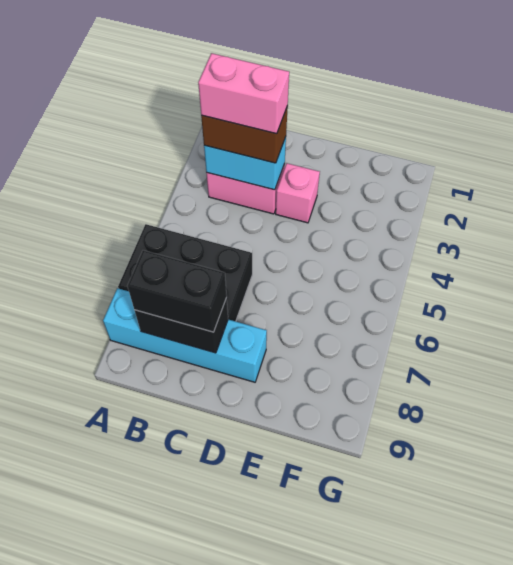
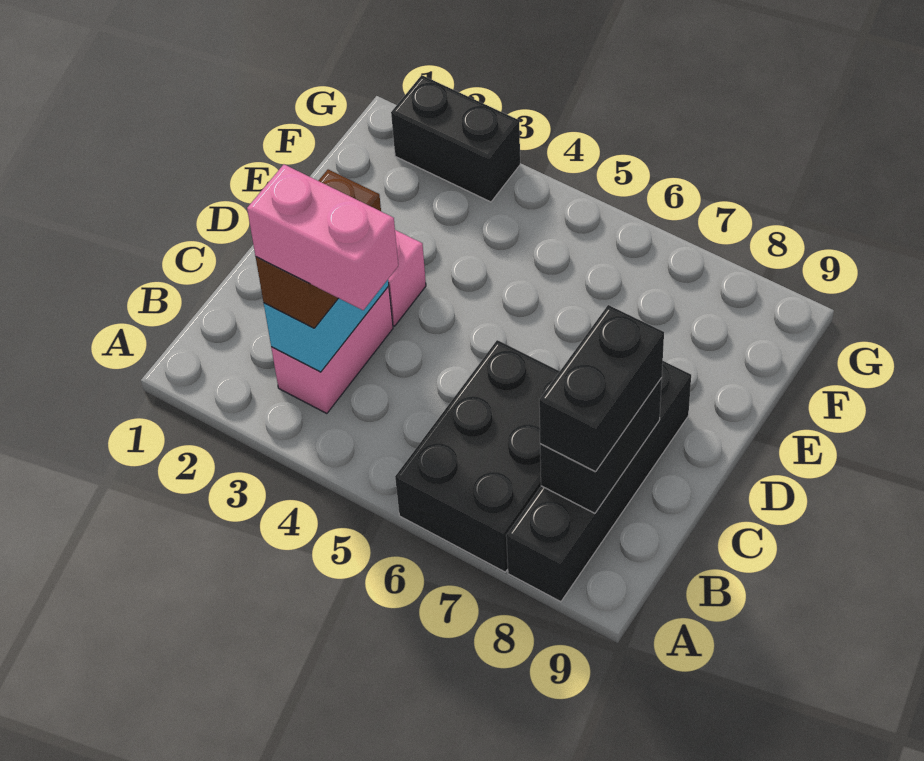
cyan brick A8:D8 level 1 -> black brick A8:D8 level 1
pink brick B3:C3 level 4 -> pink brick B3:B4 level 4
none -> black brick G2:G3 level 1

